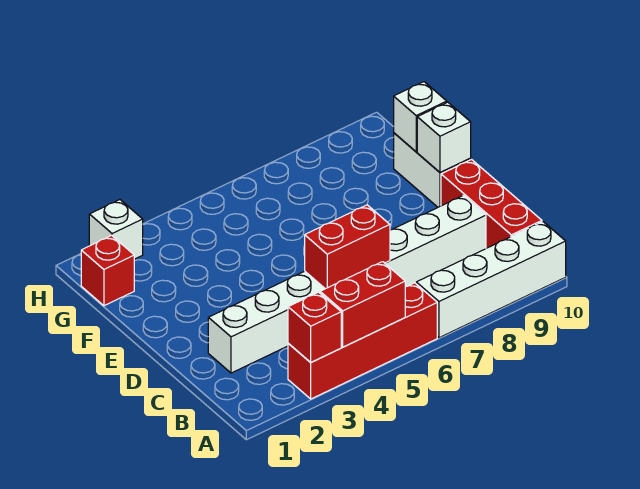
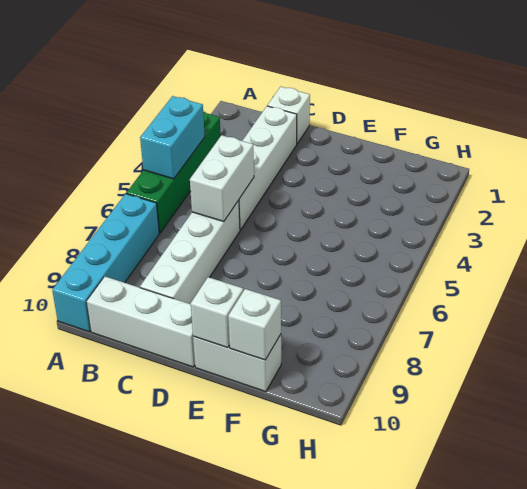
red brick A3:A6 level 1 -> green brick A3:A6 level 1
red brick A3 level 2 -> none
red brick A4:A5 level 2 -> cyan brick A4:A5 level 2
white brick A7:A10 level 1 -> cyan brick A7:A10 level 1
red brick B10:D10 level 1 -> white brick B10:D10 level 1
red brick C5:C6 level 2 -> white brick C5:C6 level 2
red brick G1 level 1 -> none
white brick H2 level 1 -> white brick C1 level 1

